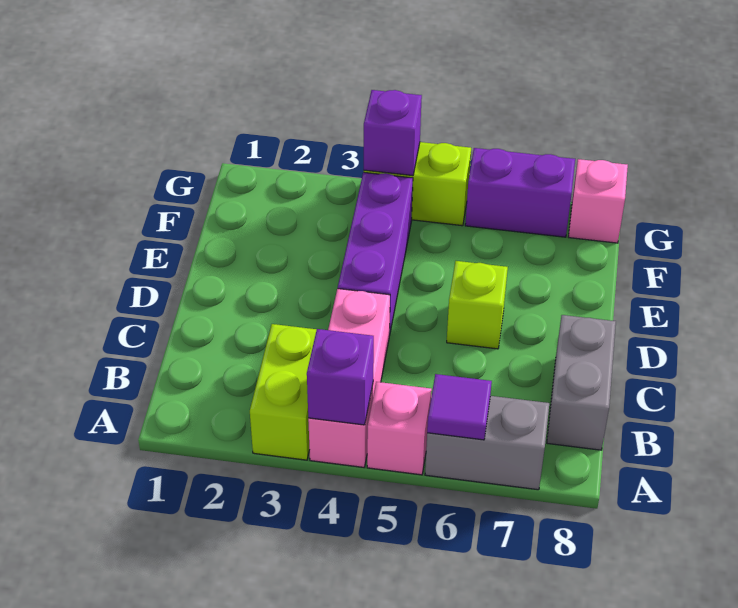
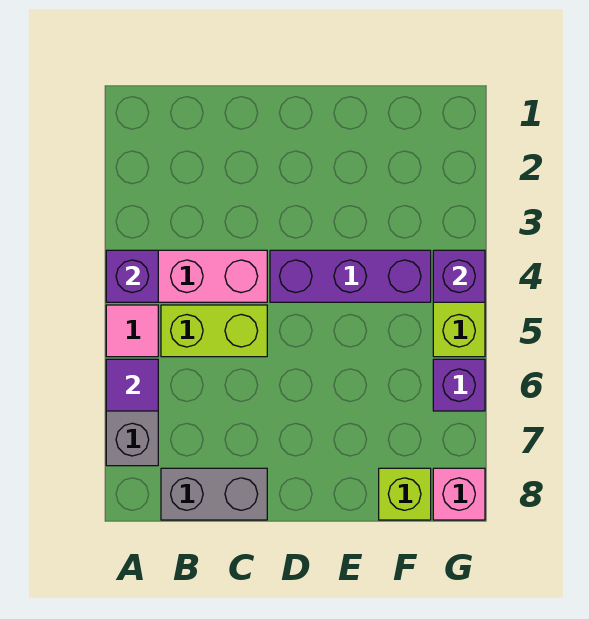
lime brick A3:B3 level 1 -> lime brick B5:C5 level 1
pink brick A5 level 1 -> pink tile A5 level 1
lime brick D6 level 1 -> lime brick F8 level 1
purple brick G6:G7 level 1 -> purple brick G6 level 1

